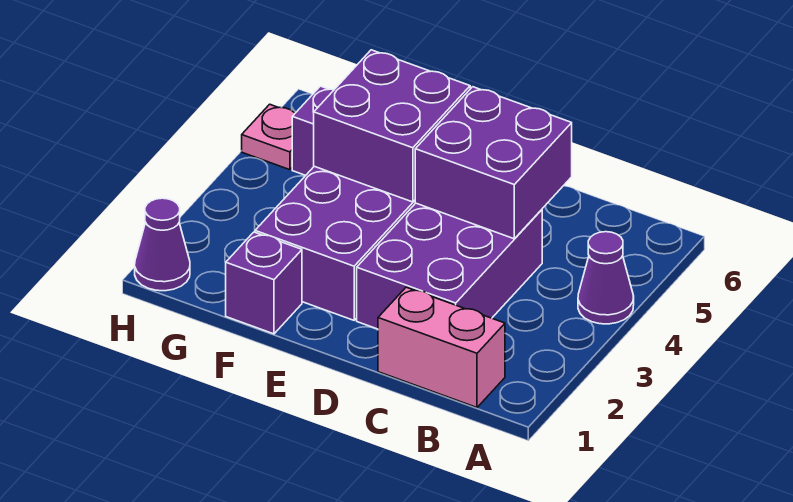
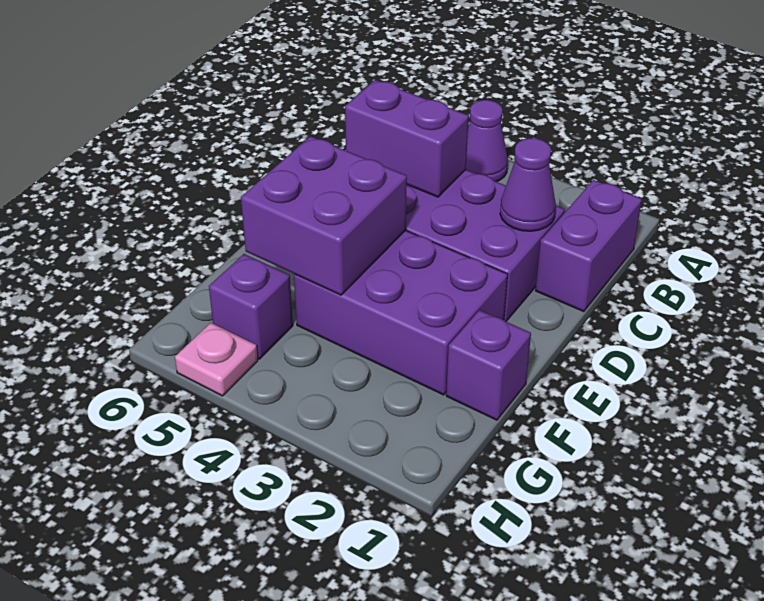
pink brick B1:C1 level 1 -> purple brick B1:C1 level 1
purple brick C4:D5 level 2 -> purple brick C4:C5 level 2
purple cone H1 level 1 -> purple cone C2 level 2

